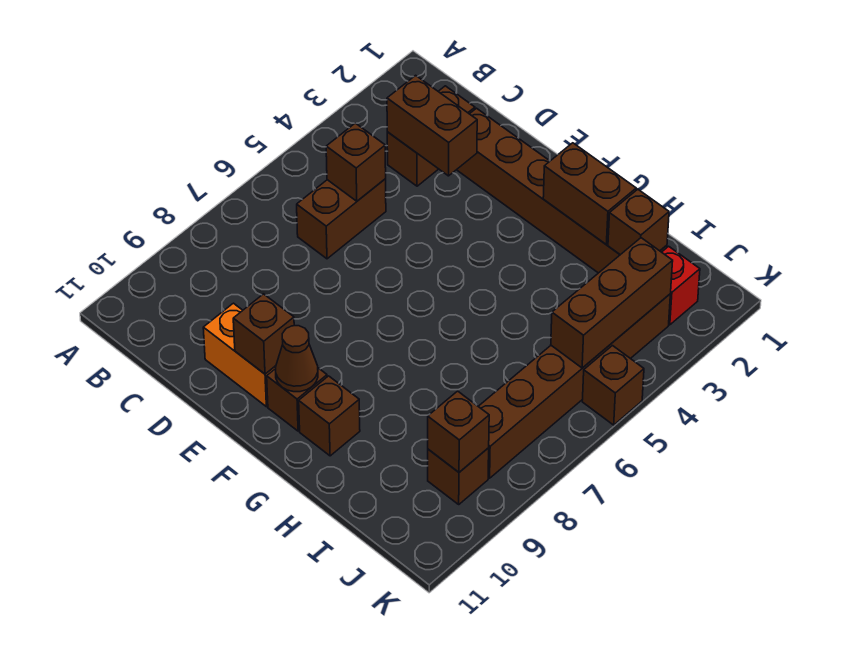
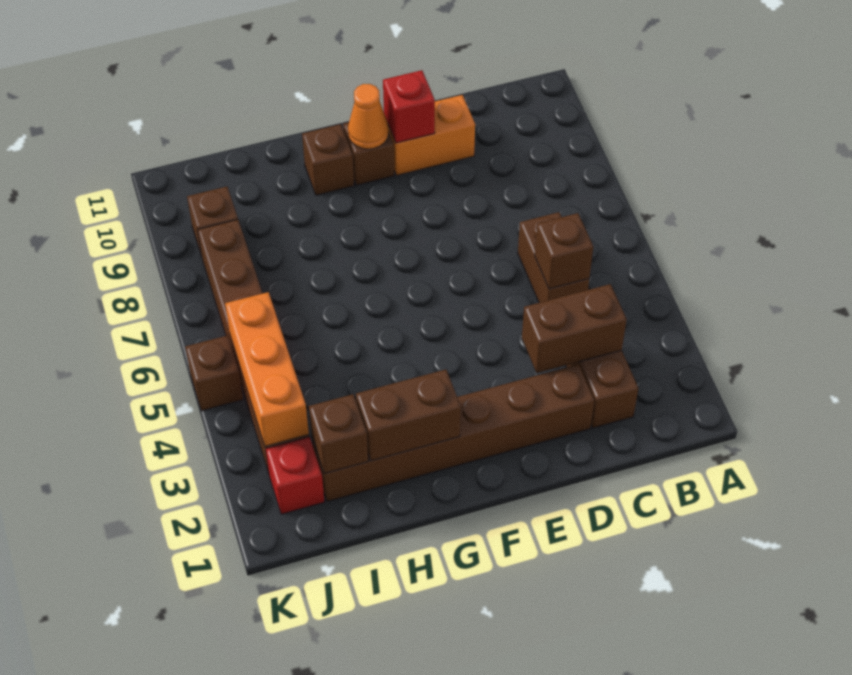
brown brick E10 level 2 -> red brick E10 level 2
brown cone F10 level 2 -> orange cone F10 level 2
brown brick J3:J5 level 2 -> orange brick J3:J5 level 2
brown brick J9 level 2 -> none

